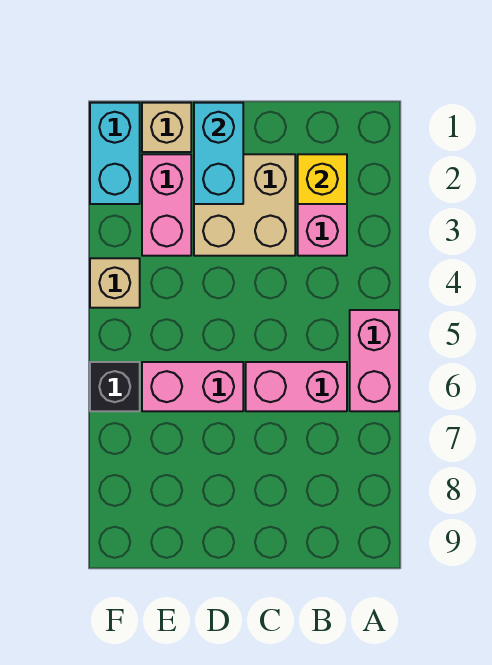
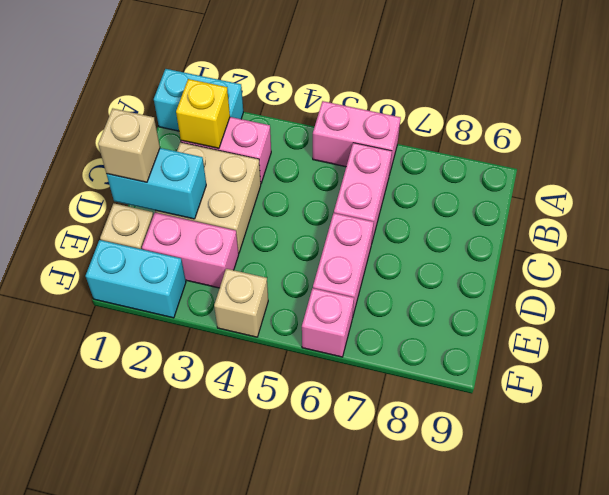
none -> cyan brick A1:A2 level 1
none -> tan brick D1 level 3
black brick F6 level 1 -> pink brick F6 level 1

